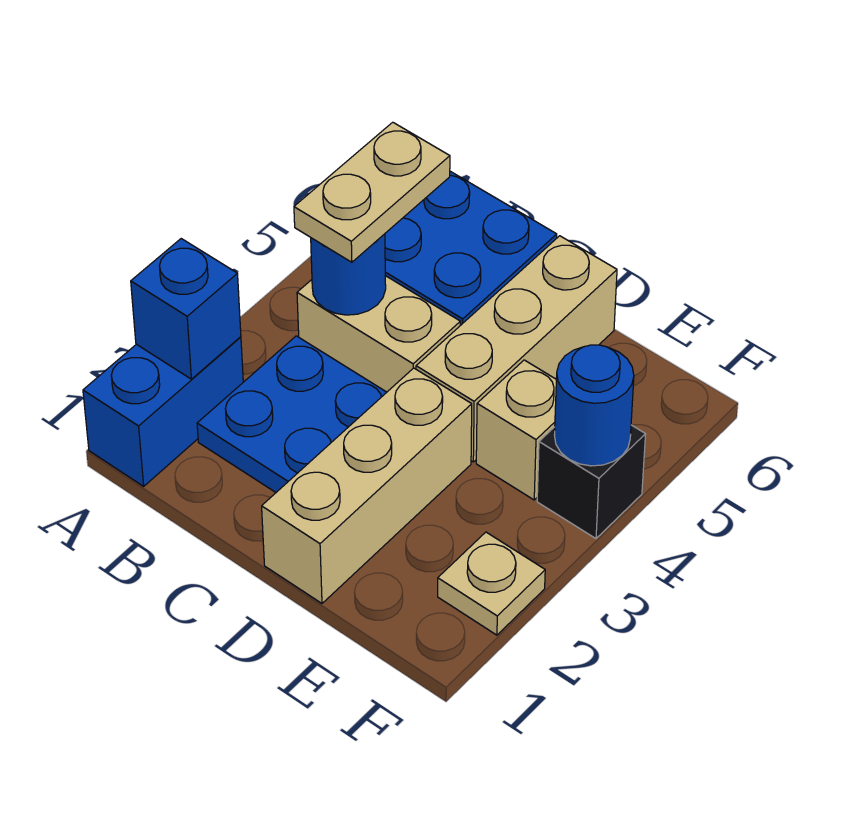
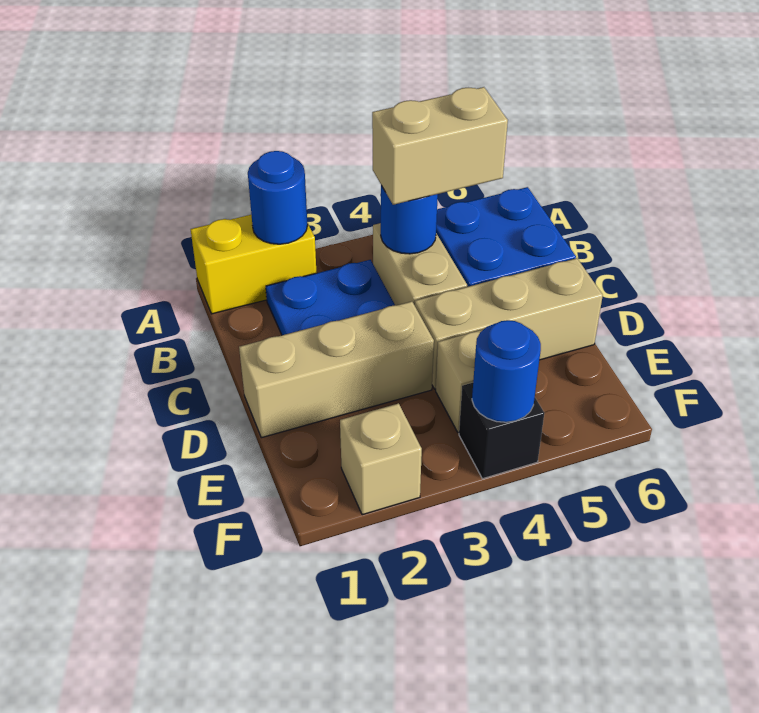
blue brick A1:A2 level 1 -> yellow brick A1:A2 level 1
blue brick A2 level 2 -> blue round brick A2 level 2
tan plate B4:B5 level 3 -> tan brick B4:B5 level 3
tan plate F2 level 1 -> tan brick F2 level 1

